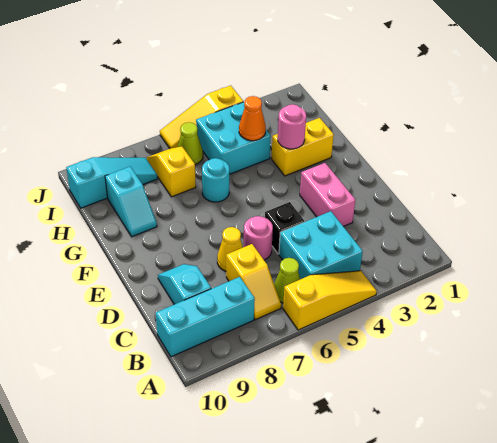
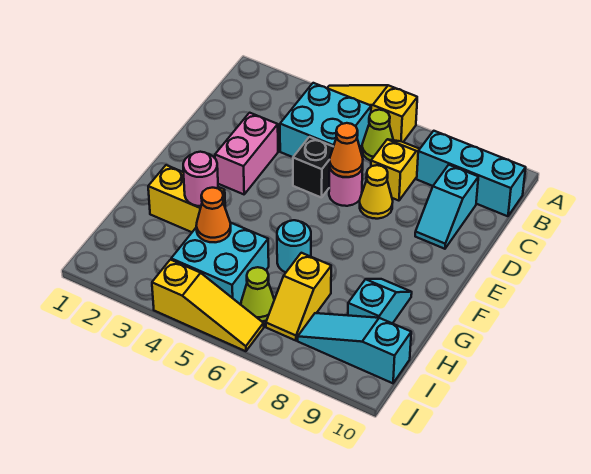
none -> orange cone D6 level 2

